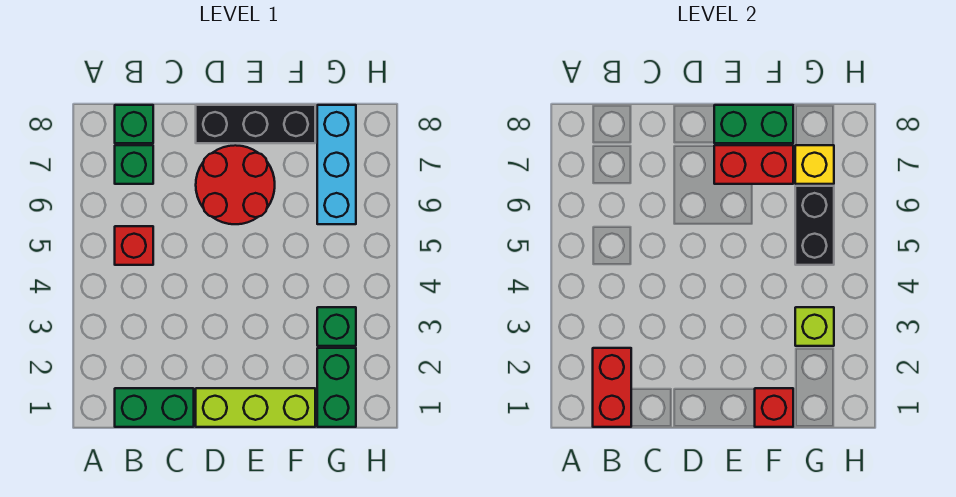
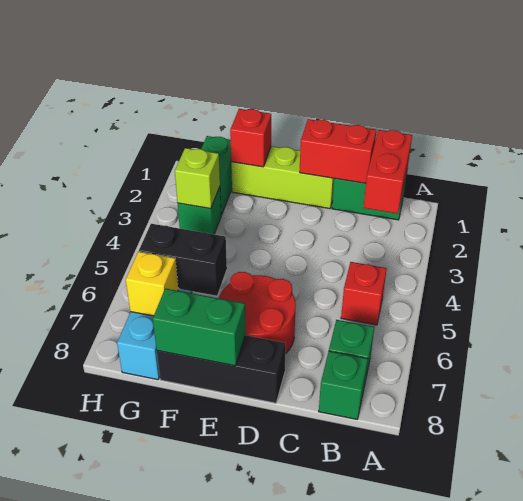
red brick E7:F7 level 2 -> red brick C1:D1 level 2
black brick G5:G6 level 2 -> black brick F6:G6 level 2

